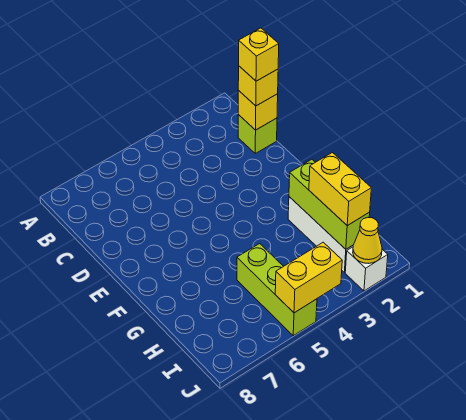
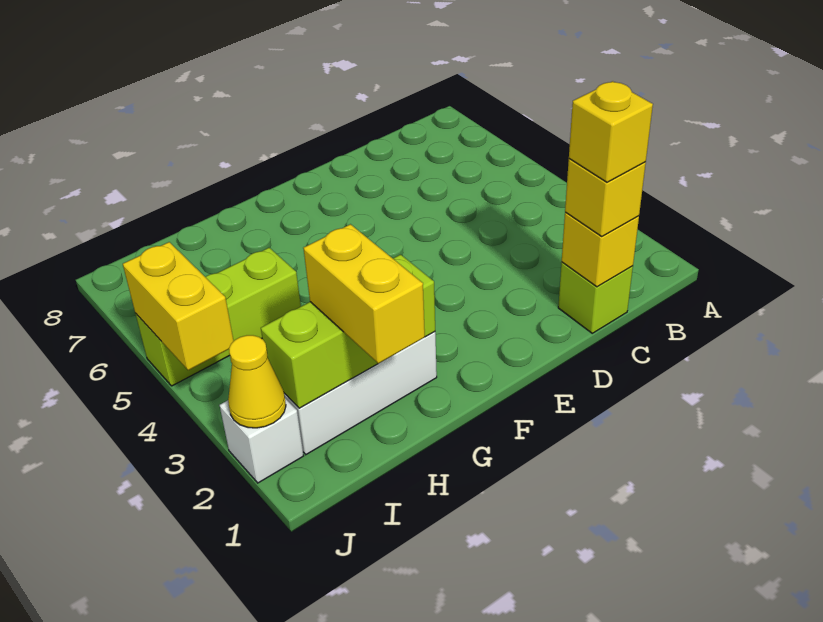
yellow brick H2:I2 level 3 -> yellow brick H1:H2 level 3

